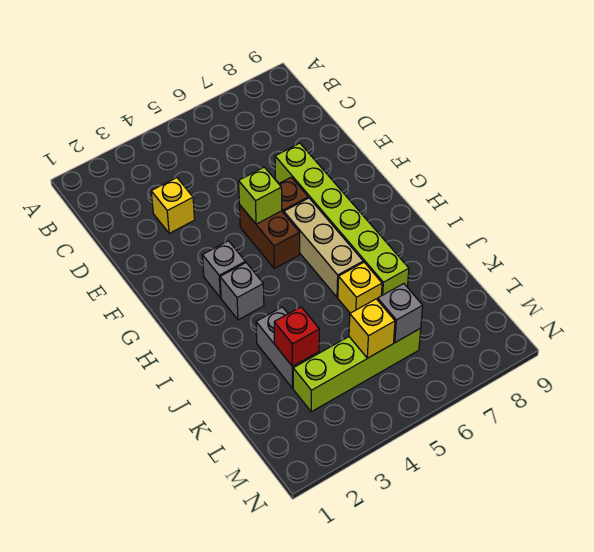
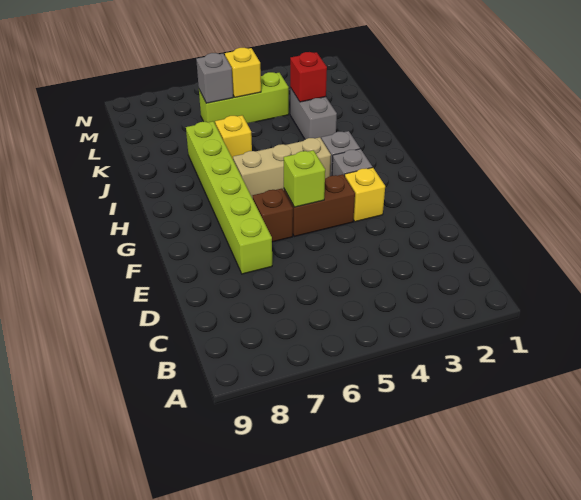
yellow brick D3 level 1 -> yellow brick F3 level 1
brown brick F5:G5 level 1 -> brown brick F4:F5 level 1
tan brick G6:I6 level 1 -> tan brick H4:H6 level 1
lime brick L3:L6 level 1 -> lime brick L4:L6 level 1

